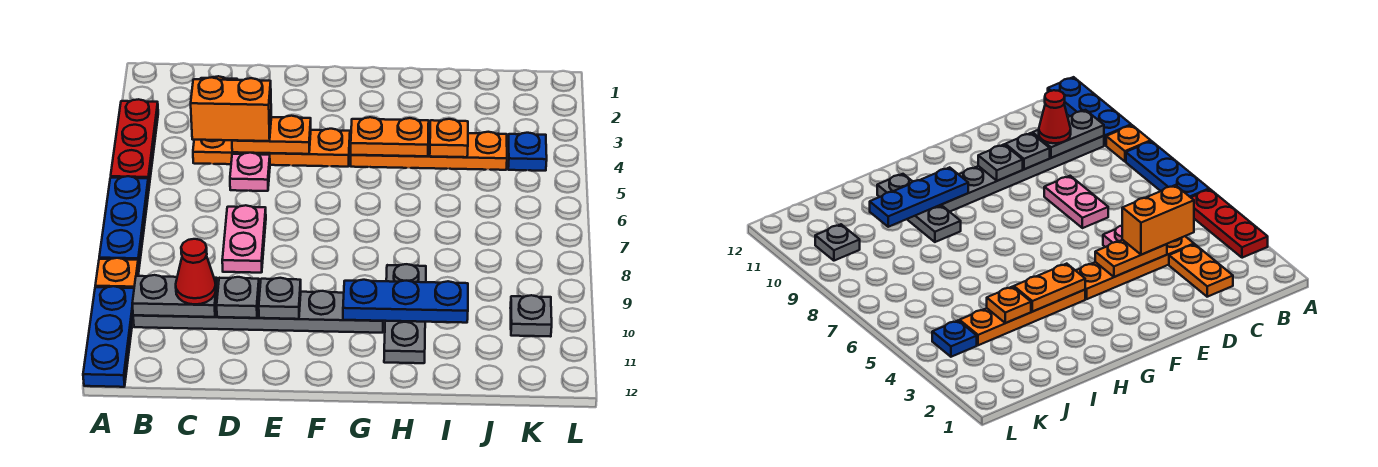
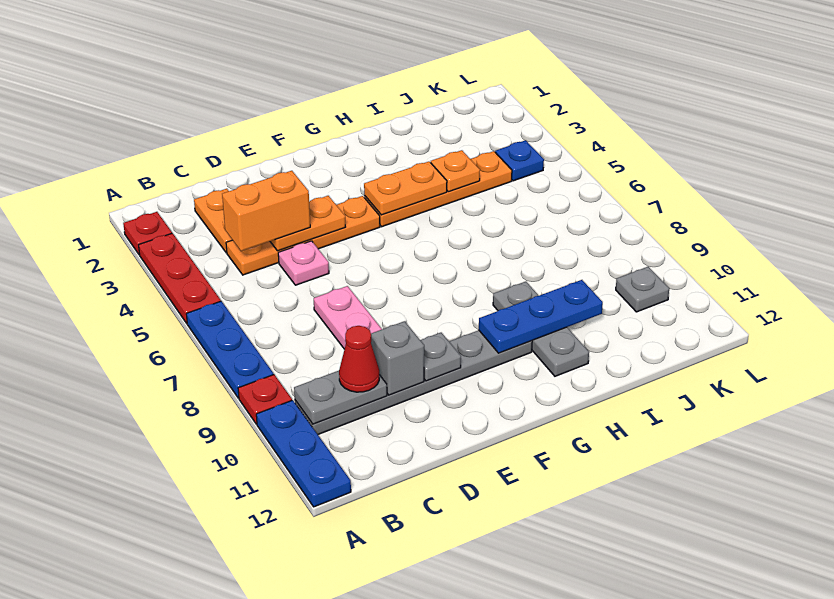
none -> red plate A2 level 1
orange plate A9 level 1 -> red plate A9 level 1
grey plate D10 level 2 -> grey brick D10 level 2

